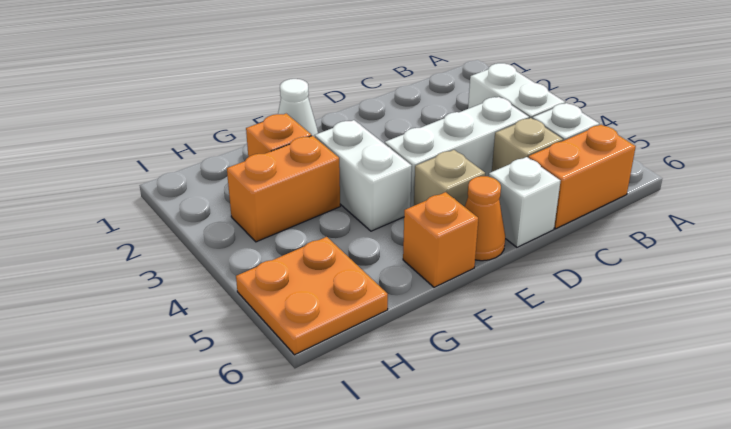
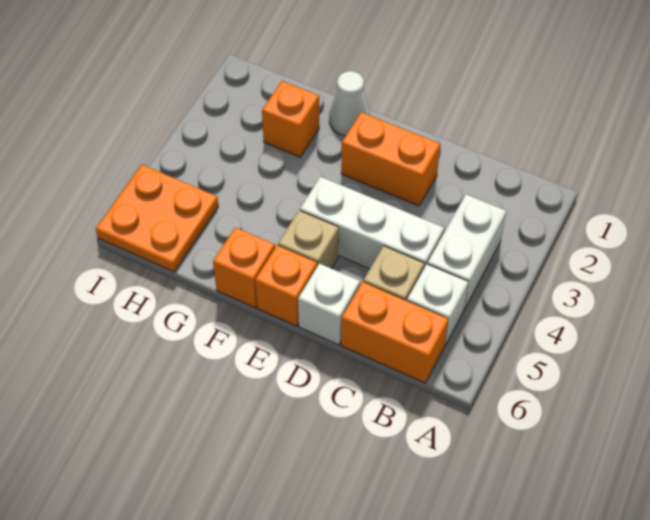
orange cone E6 level 1 -> orange brick E6 level 1
white brick F3:F4 level 1 -> none
orange brick G3:H3 level 1 -> orange brick D2:E2 level 1

